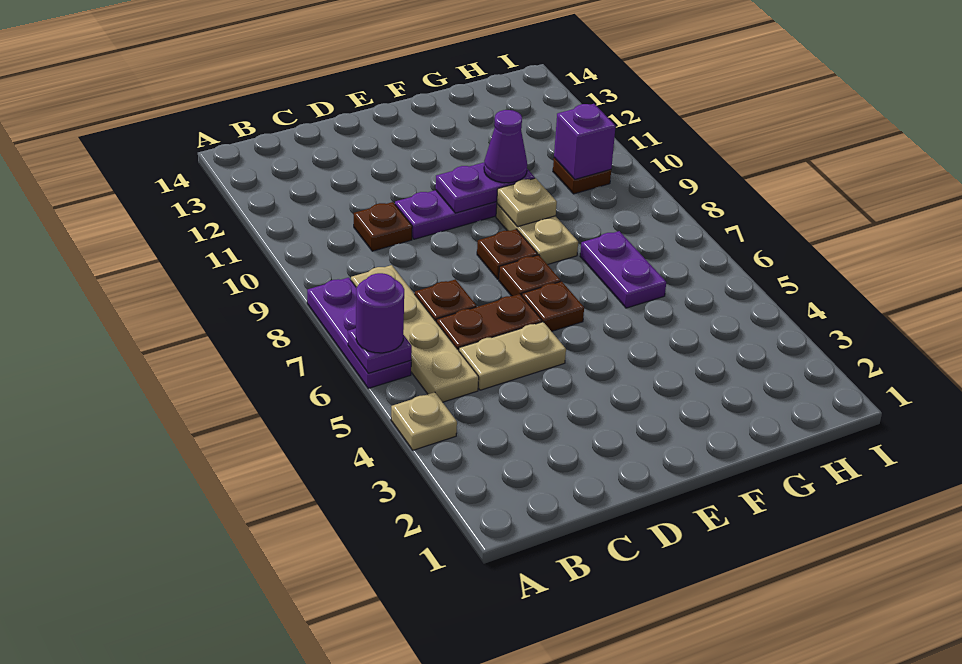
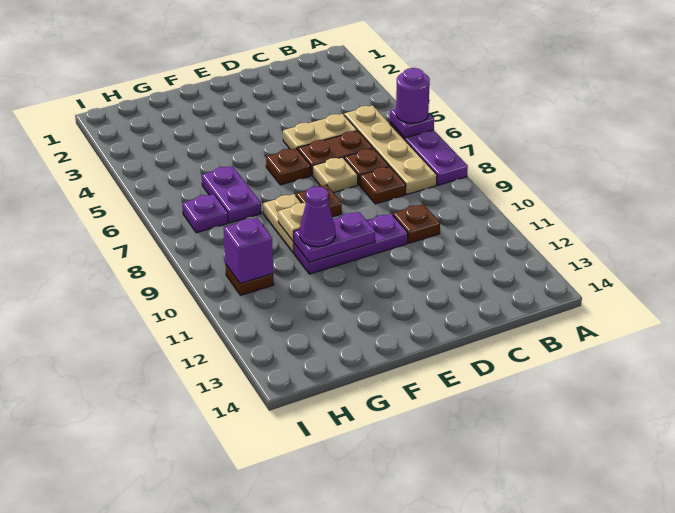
tan plate A4 level 1 -> tan plate D7 level 1
brown plate E7 level 1 -> brown plate C8 level 1
none -> purple plate H7 level 1

